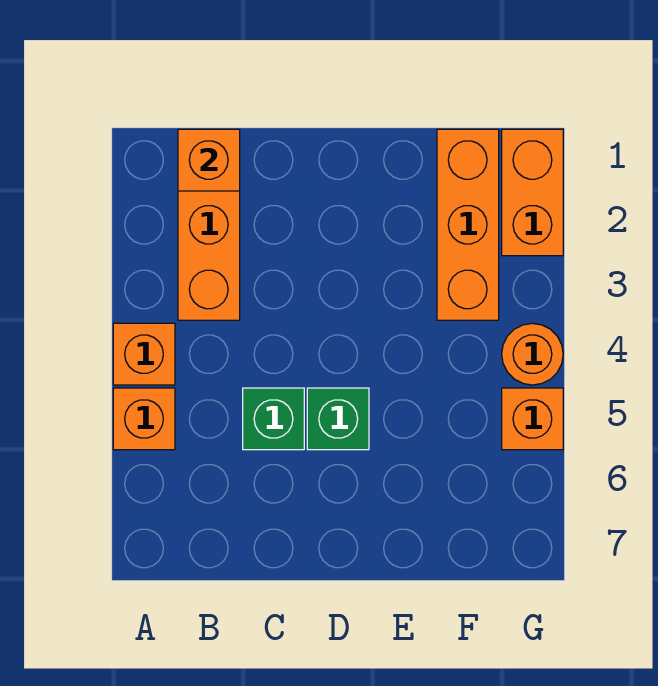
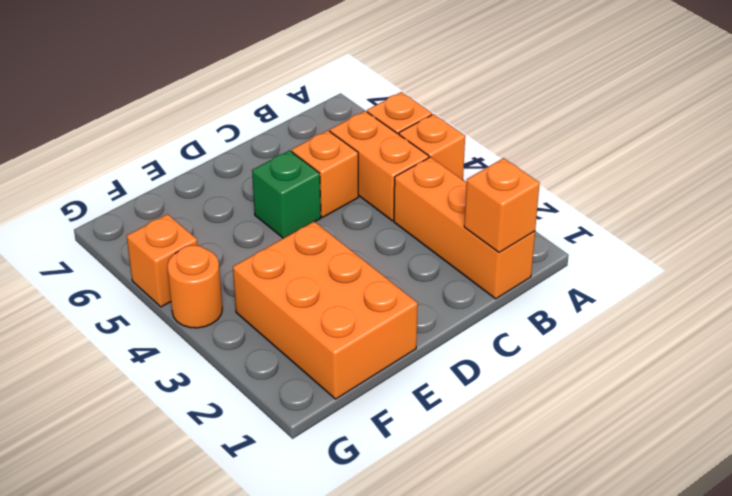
green brick C5 level 1 -> orange brick C5 level 1
orange brick F1:F3 level 1 -> orange brick E1:F3 level 1
orange brick G1:G2 level 1 -> orange brick B4:B5 level 1

